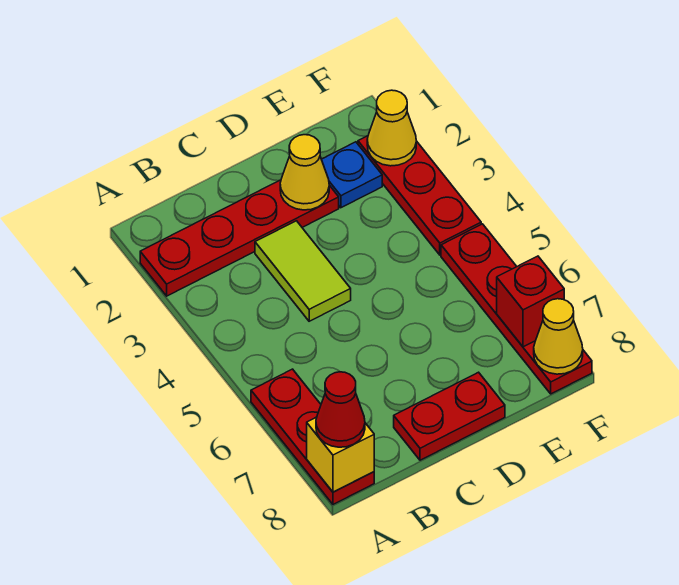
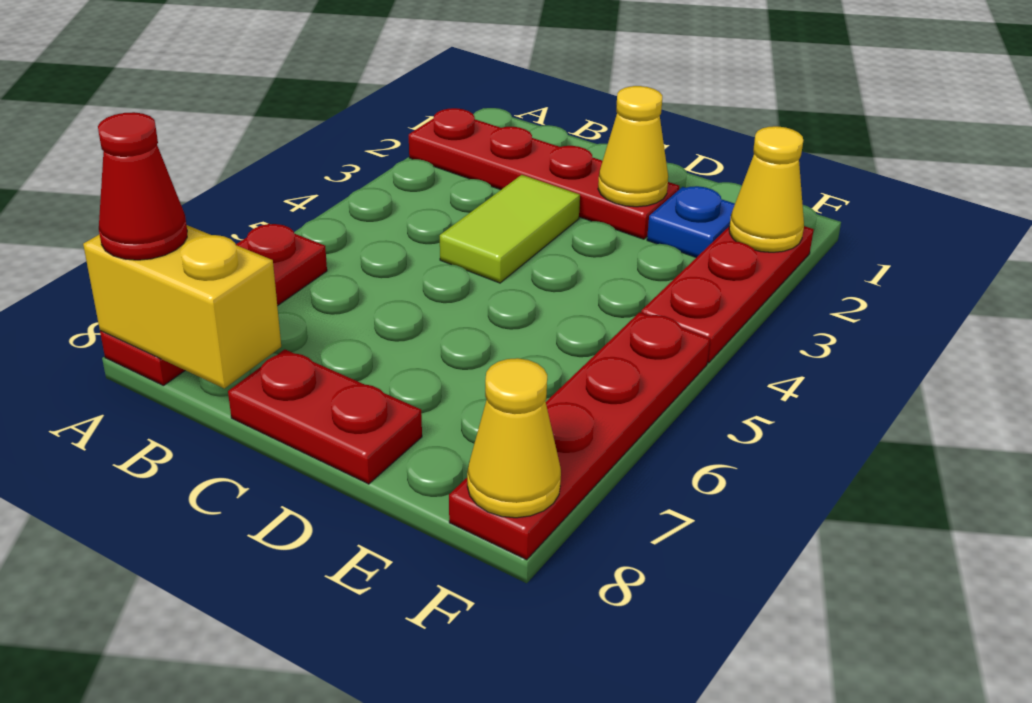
yellow brick A8 level 2 -> yellow brick A8:B8 level 2
red brick F7 level 2 -> none

